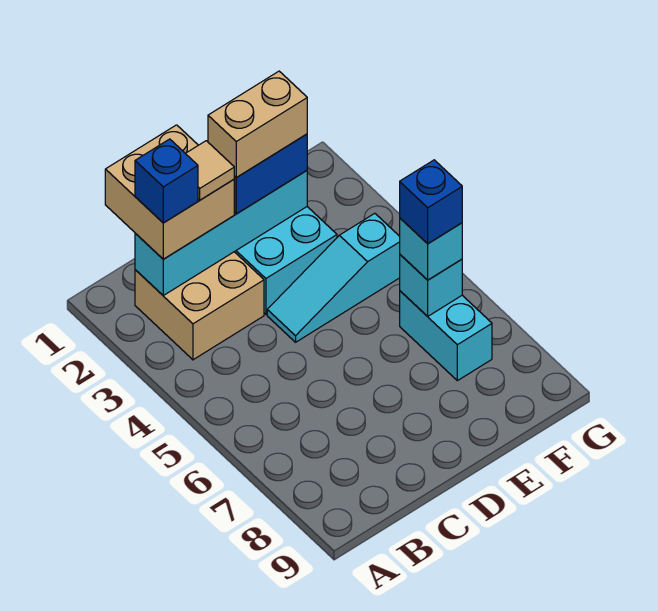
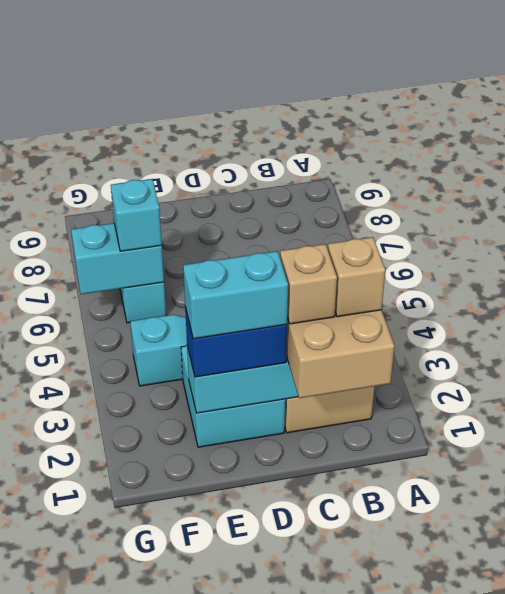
blue brick B2 level 4 -> tan brick B2 level 4
tan tile C2 level 4 -> tan brick C2 level 4
tan brick D2:E2 level 4 -> cyan brick D2:E2 level 4
cyan brick F6 level 2 -> cyan brick F6:G6 level 2
blue brick F6 level 4 -> none

